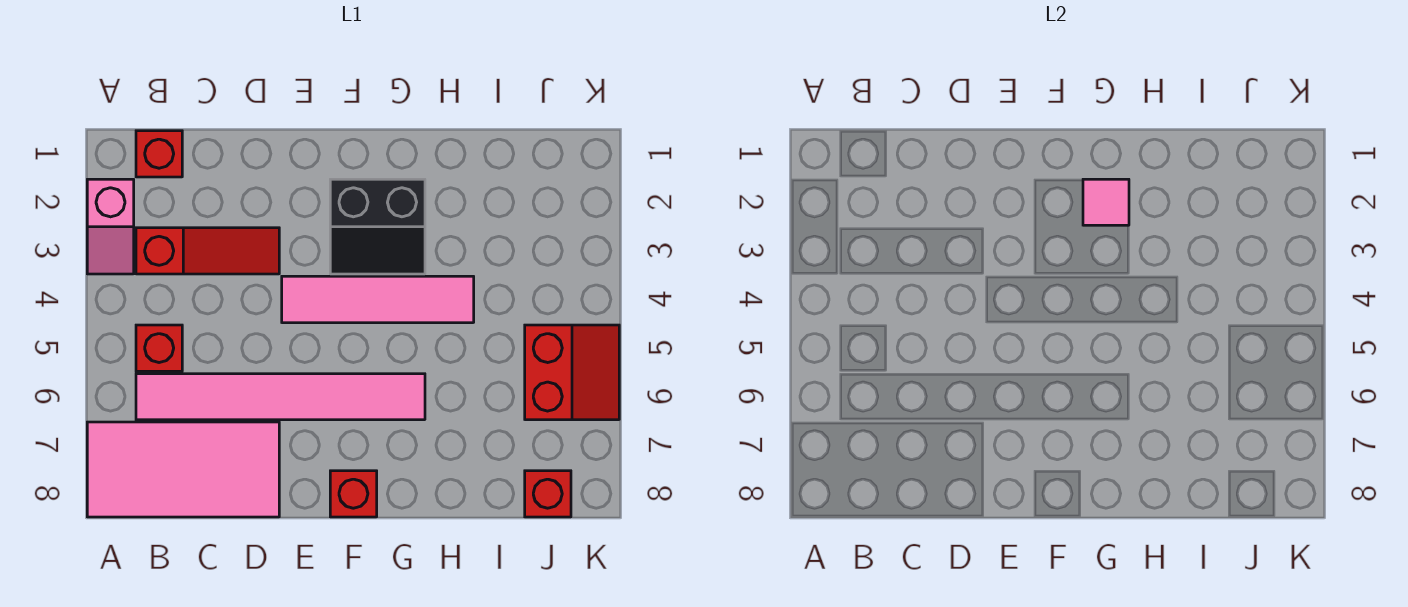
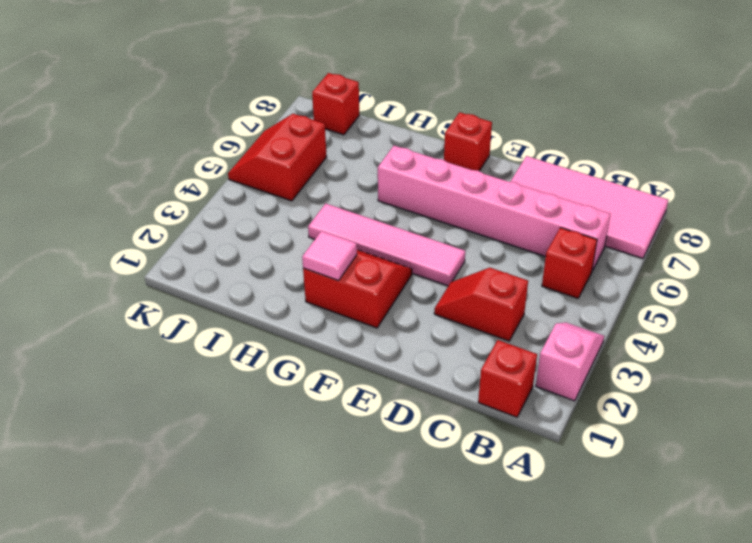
red slope B3:D3 level 1 top B -> red slope C3:D3 level 1 top C
pink tile B6:G6 level 1 -> pink brick B6:G6 level 1
black slope F2:G3 level 1 top 2 -> red slope F2:G3 level 1 top 2

